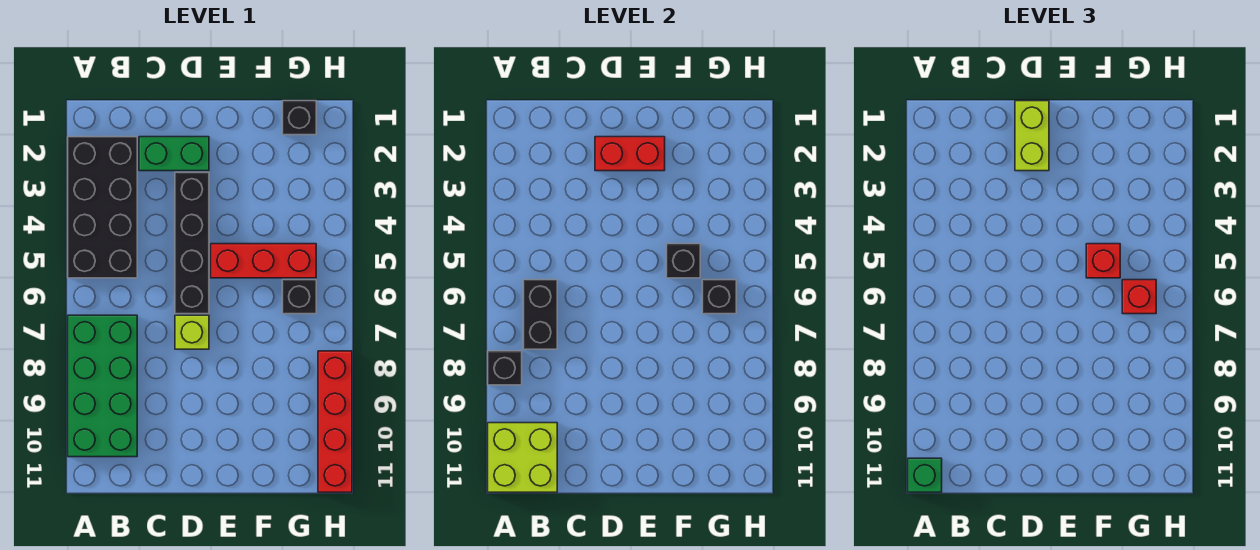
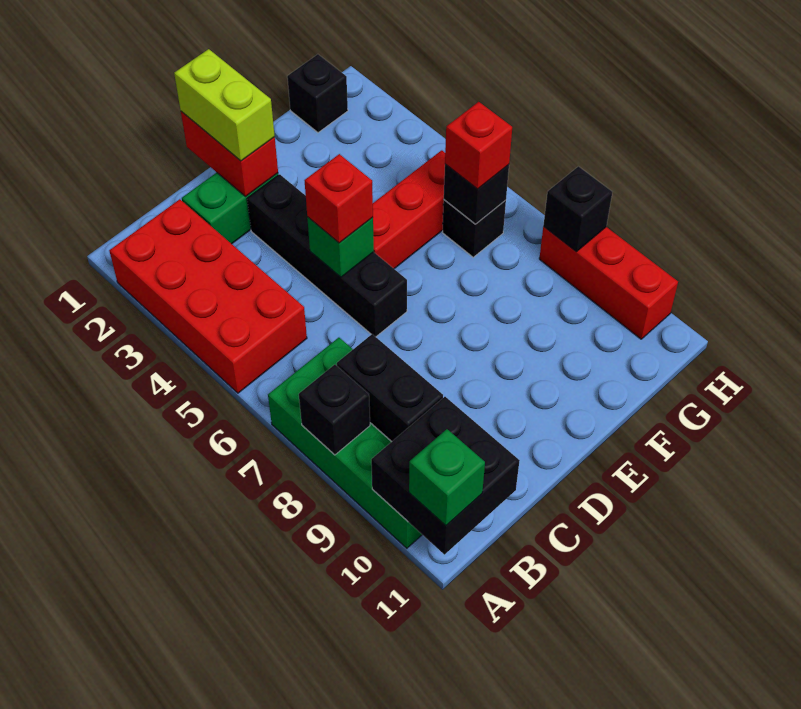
black brick A2:B5 level 1 -> red brick A2:B5 level 1
lime brick A10:B11 level 2 -> black brick A10:B11 level 2
black brick B6:B7 level 2 -> black brick B8:B9 level 2
red brick D2:E2 level 2 -> red brick D1:D2 level 2
none -> green brick D5 level 2
lime brick D7 level 1 -> none
black brick F5 level 2 -> black brick H8 level 2
red brick F5 level 3 -> red brick D5 level 3
red brick H8:H11 level 1 -> red brick H8:H10 level 1

